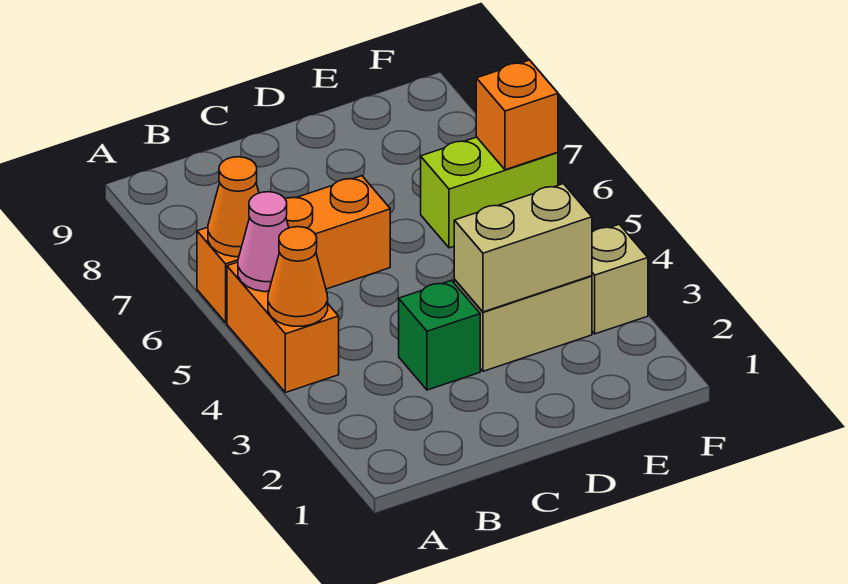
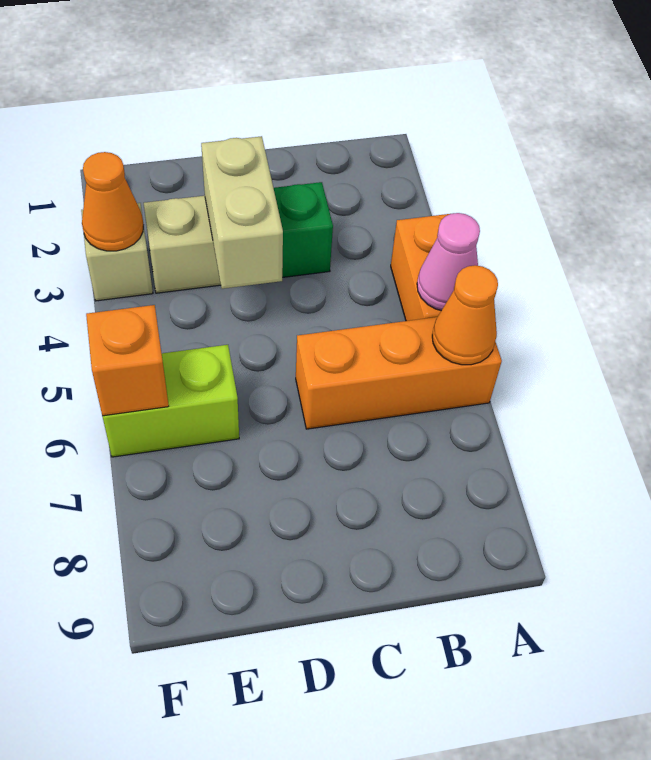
orange cone A4 level 2 -> orange cone F3 level 2
tan brick D3:E3 level 2 -> tan brick D3:D4 level 2

